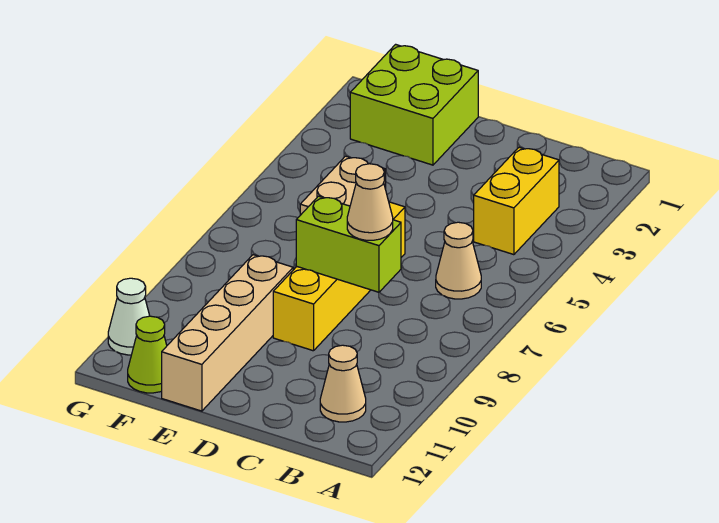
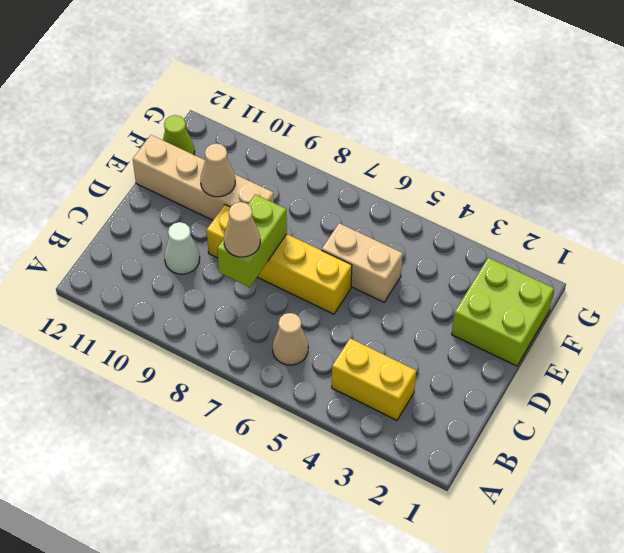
tan cone B11 level 1 -> tan cone E10 level 2
white cone G11 level 1 -> white cone C10 level 1

